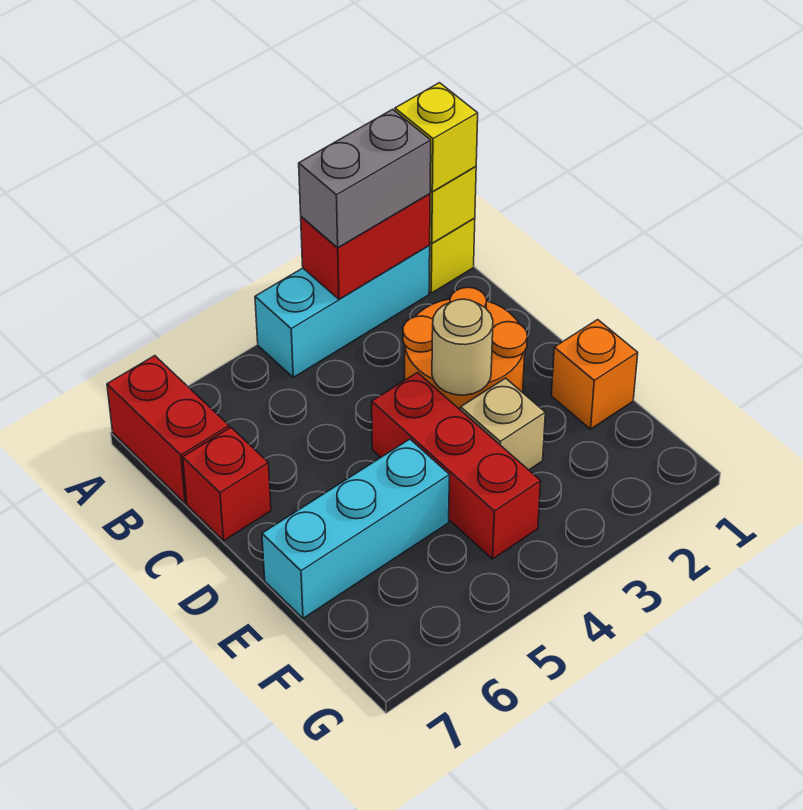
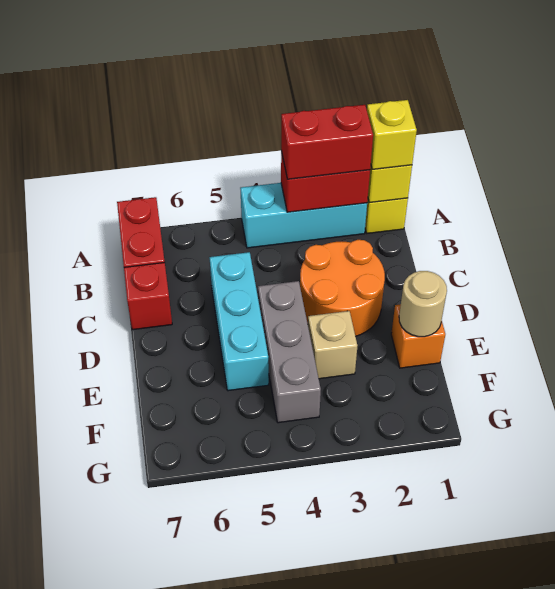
grey brick A2:A3 level 3 -> red brick A2:A3 level 3
tan round brick D3 level 2 -> tan round brick E1 level 2
red brick D4:F4 level 1 -> grey brick D4:F4 level 1
cyan brick E5:E7 level 1 -> cyan brick C5:E5 level 1

